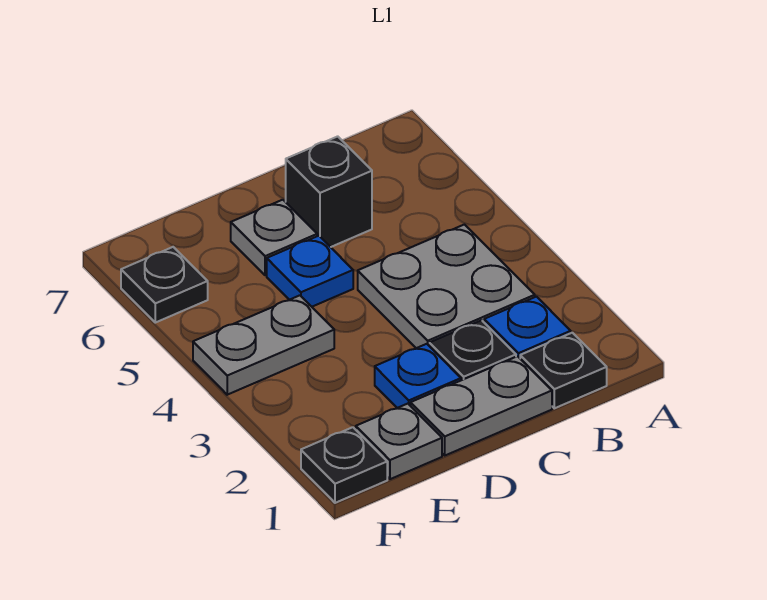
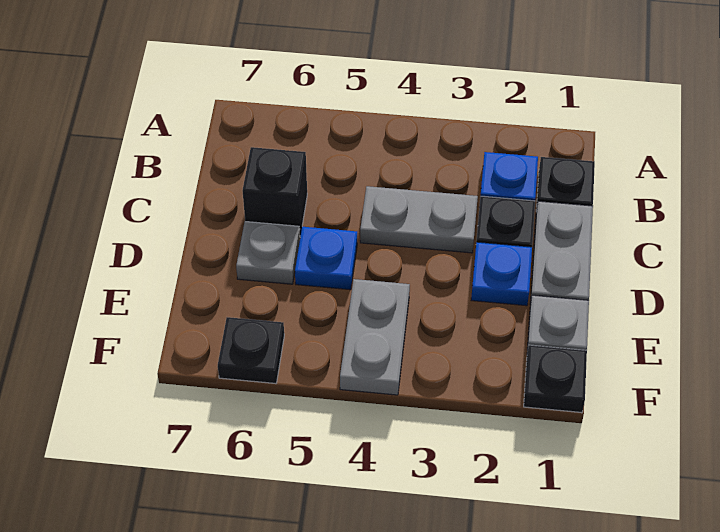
grey plate B3:C4 level 1 -> grey plate C3:C4 level 1

